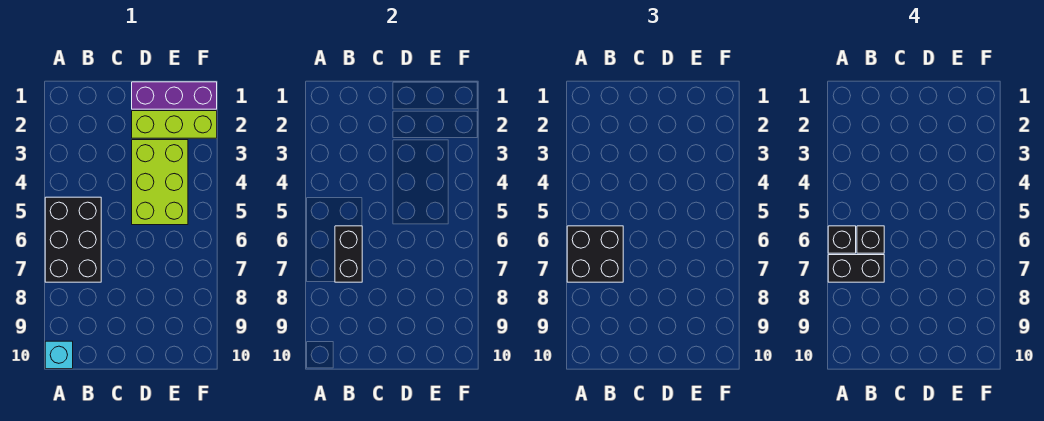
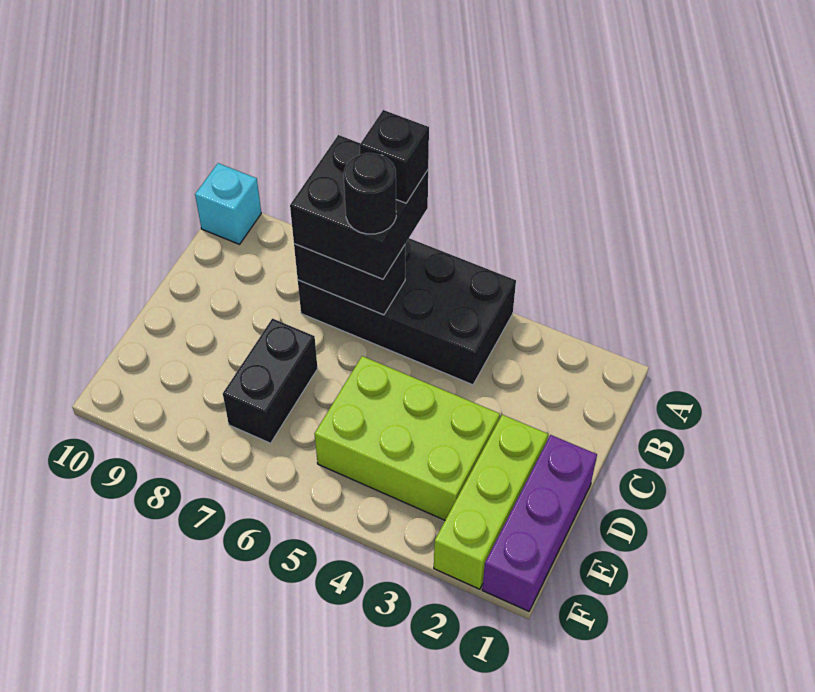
black brick A5:B7 level 1 -> black brick A4:B7 level 1
black brick A7:B7 level 4 -> black brick D7:E7 level 1
black brick B6 level 4 -> black round brick B6 level 4

